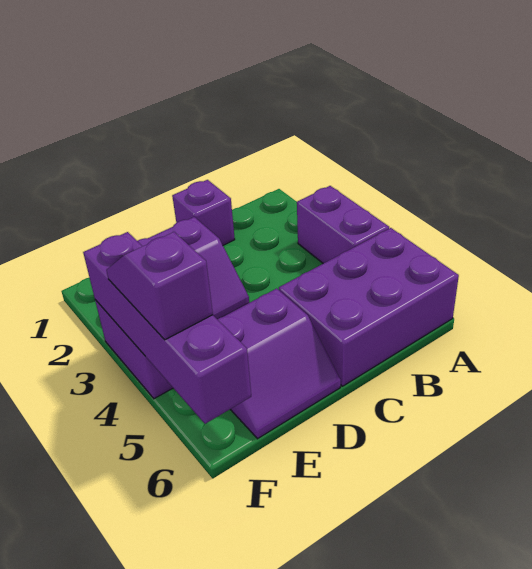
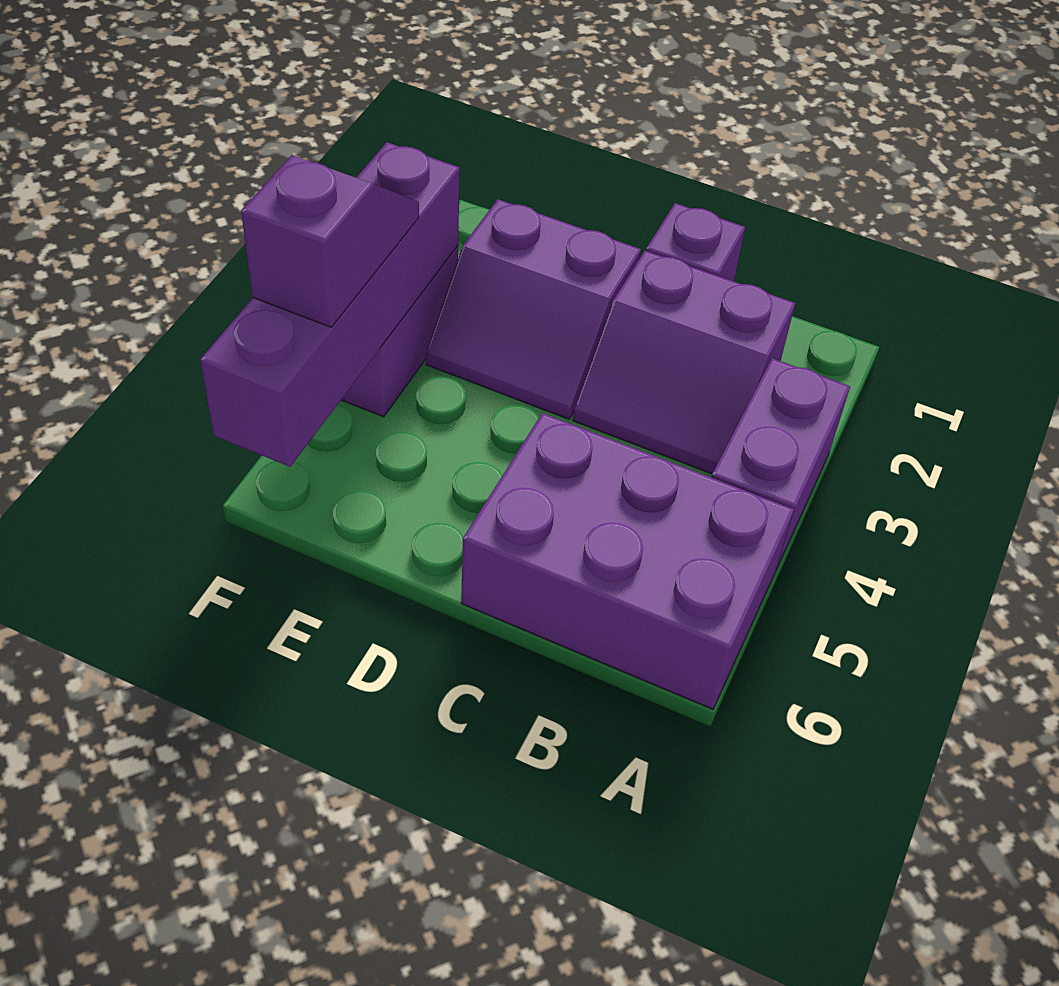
purple slope D5:E6 level 1 top 5 -> purple slope B2:C3 level 1 top 2

